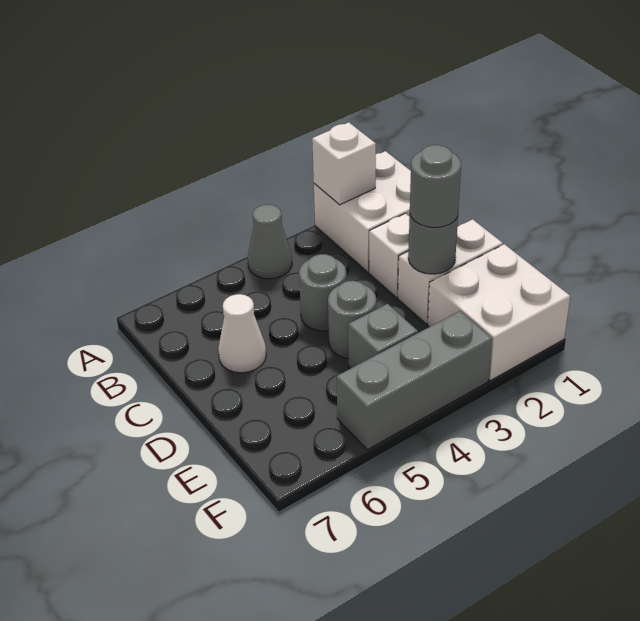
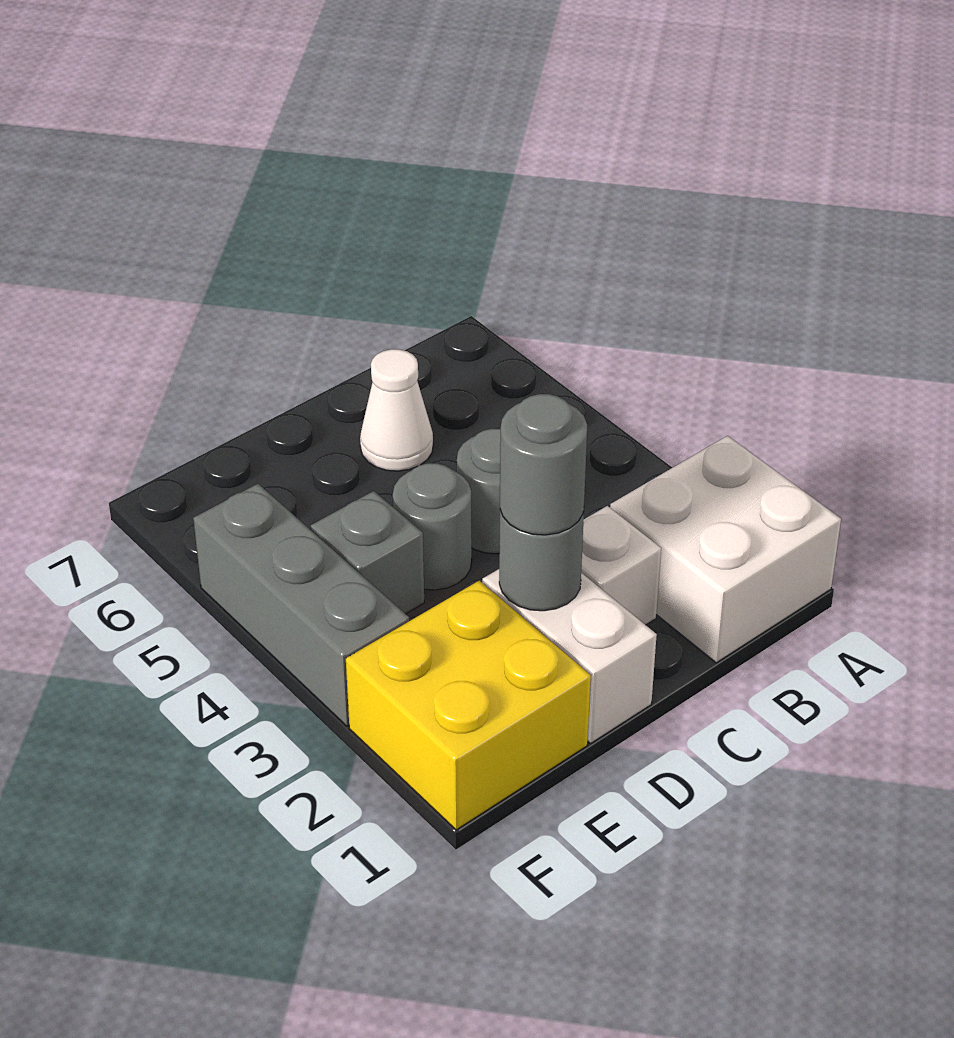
white brick A2 level 2 -> none
grey cone A4 level 1 -> none
white brick E1:F2 level 1 -> yellow brick E1:F2 level 1

